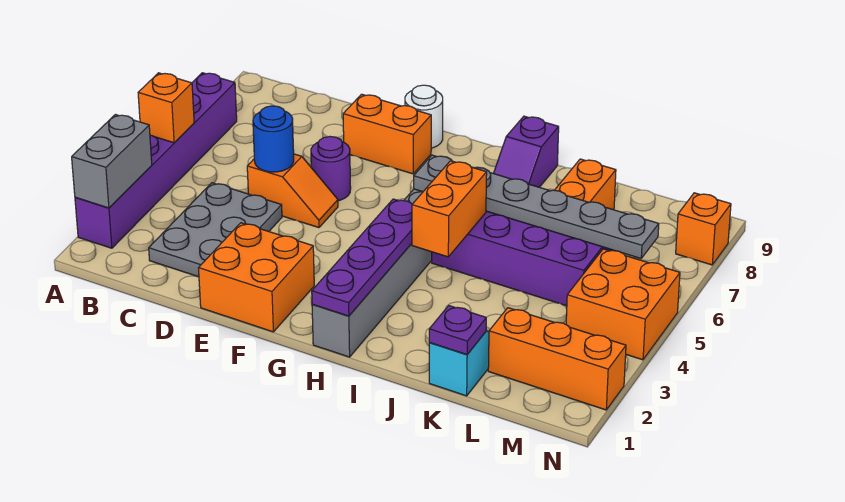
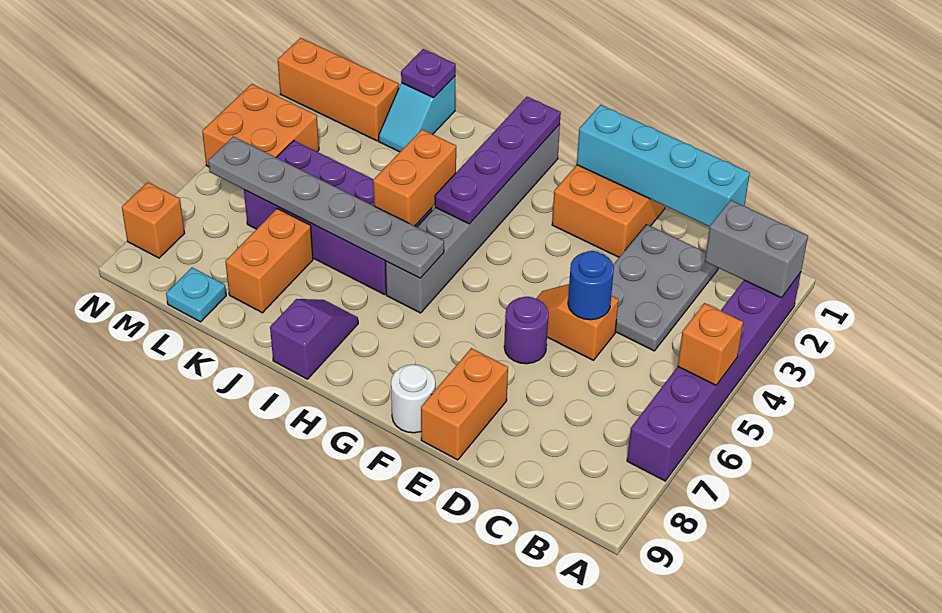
grey brick A2:A3 level 2 -> grey brick A2:B2 level 2
none -> cyan brick C1:F1 level 2
orange brick E8:F8 level 1 -> orange brick E8:E9 level 1
none -> cyan plate L9 level 1

